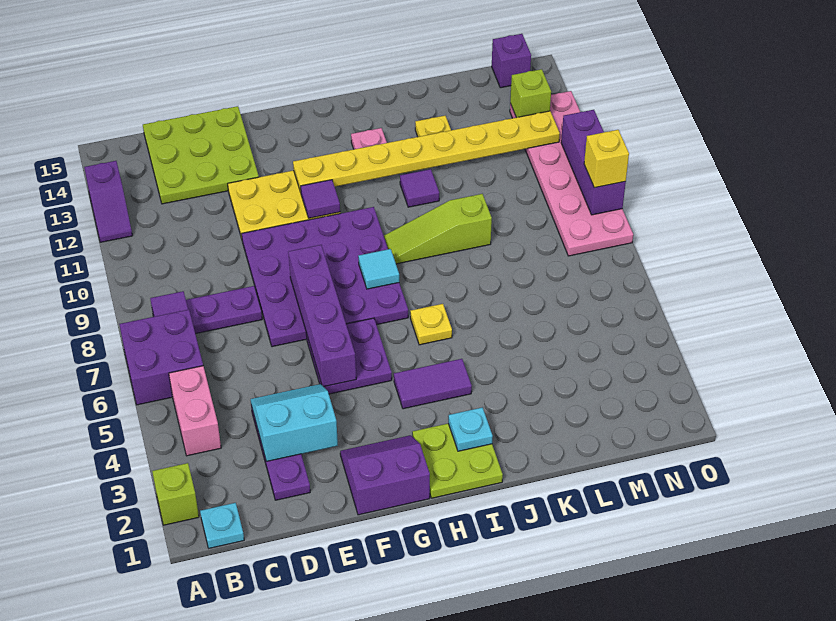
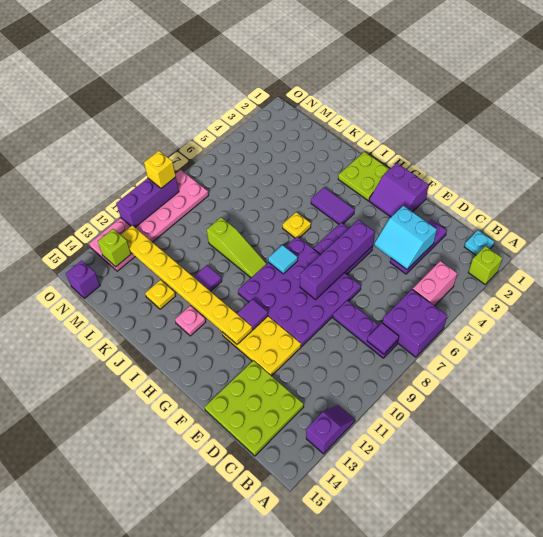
cyan plate I2 level 2 -> none

